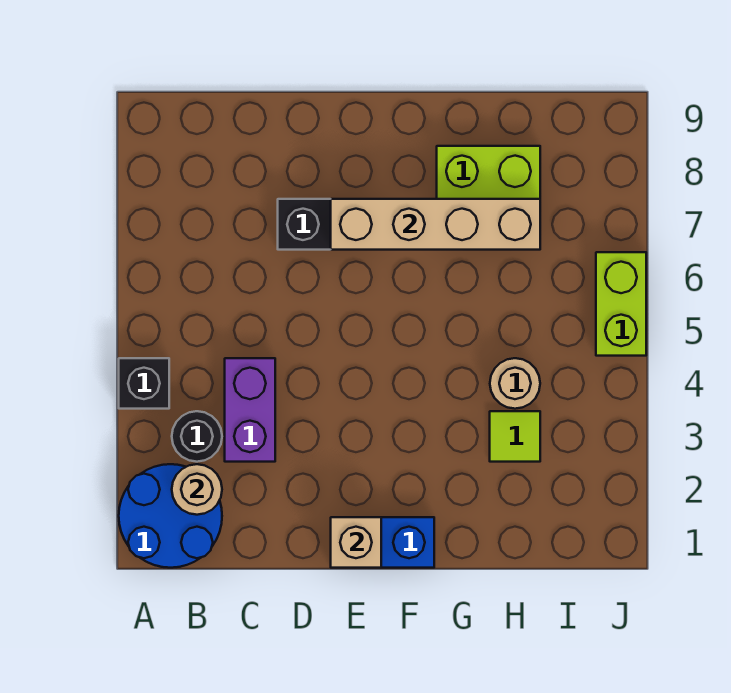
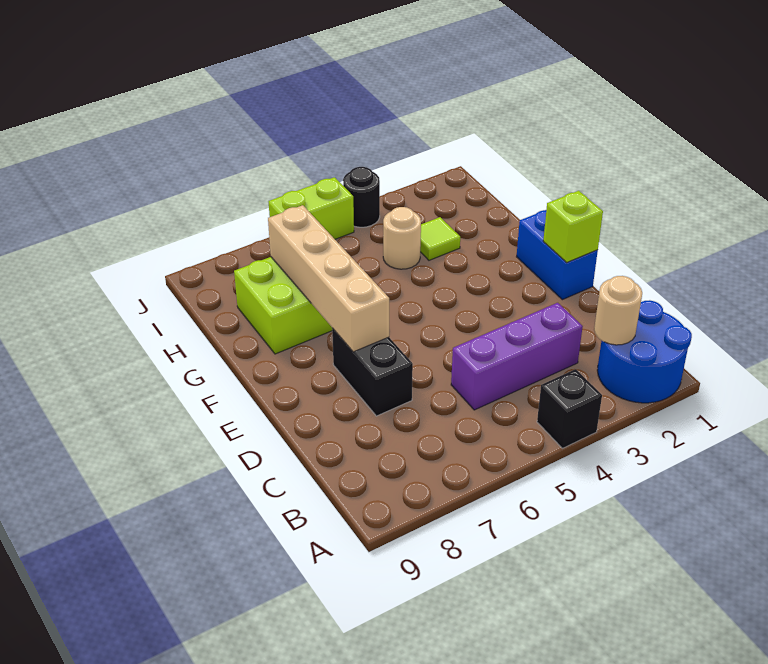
black round brick B3 level 1 -> black round brick J4 level 1
purple brick C3:C4 level 1 -> purple brick C3:C5 level 1
tan brick E1 level 2 -> lime brick E1 level 2

